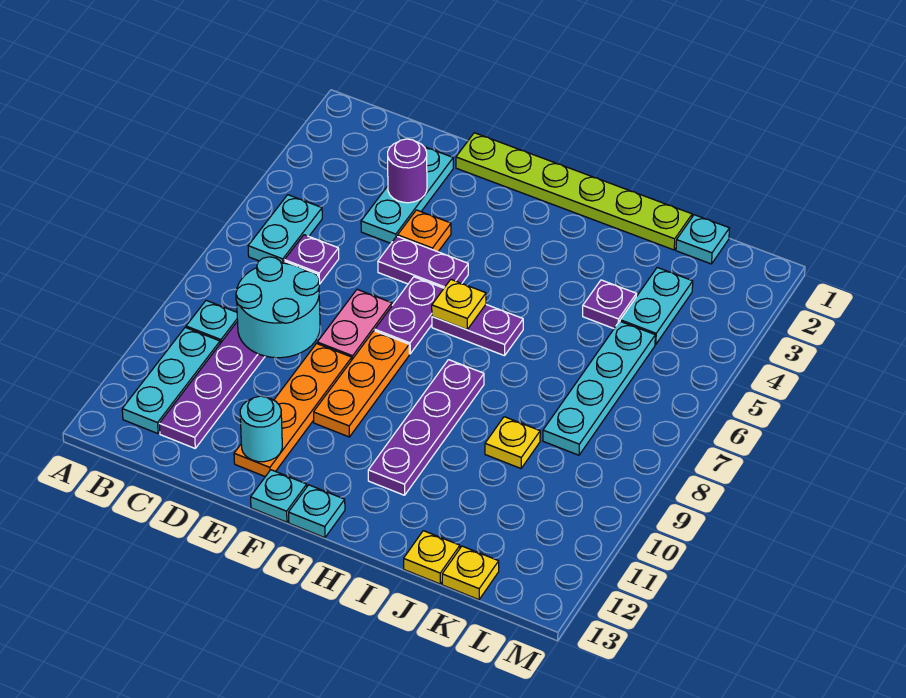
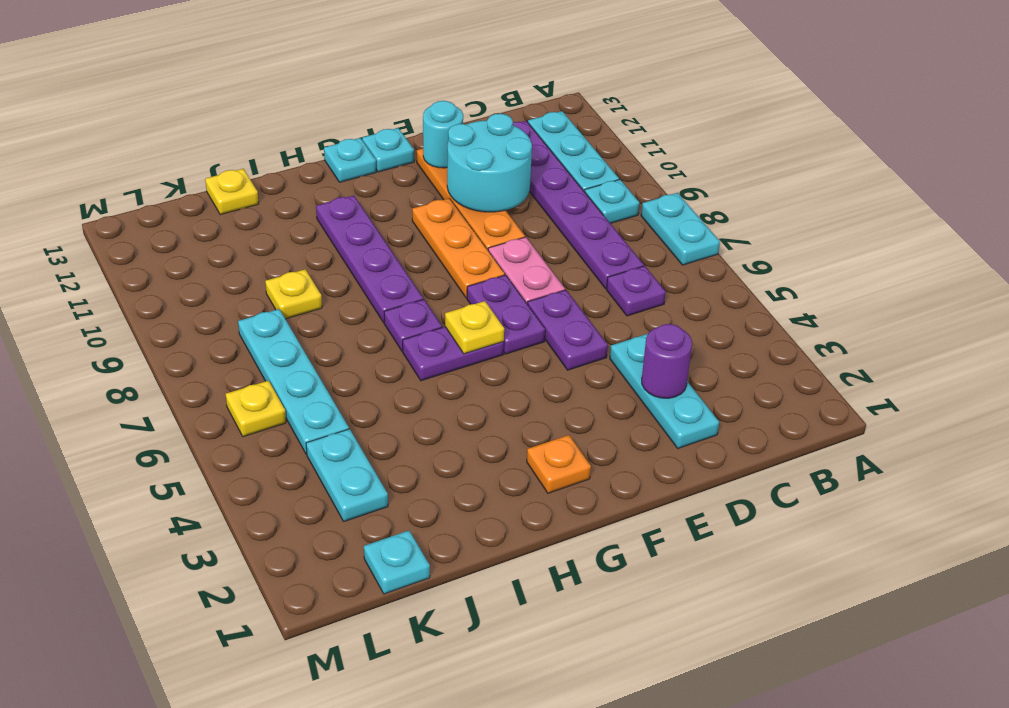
cyan plate B5:B6 level 1 -> cyan plate A7:A8 level 1
cyan round brick C8:D9 level 2 -> cyan round brick D10:E11 level 2
lime plate E1:J1 level 1 -> none
orange plate E4 level 1 -> orange plate G2 level 1
purple plate E5:F5 level 1 -> purple plate E5:E6 level 1
purple plate J4 level 1 -> purple plate H7 level 1
yellow plate K13 level 1 -> yellow plate L6 level 1

